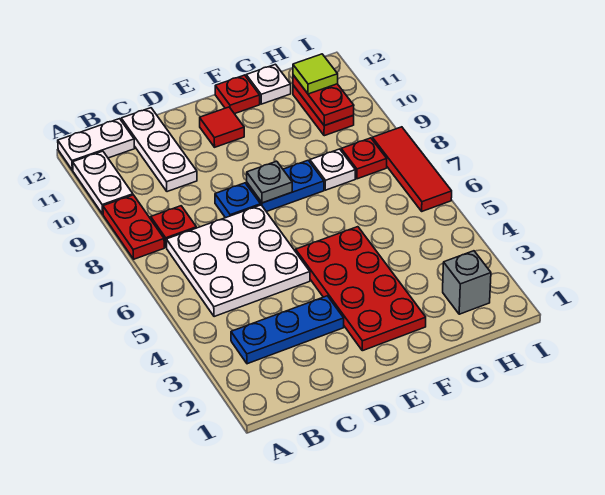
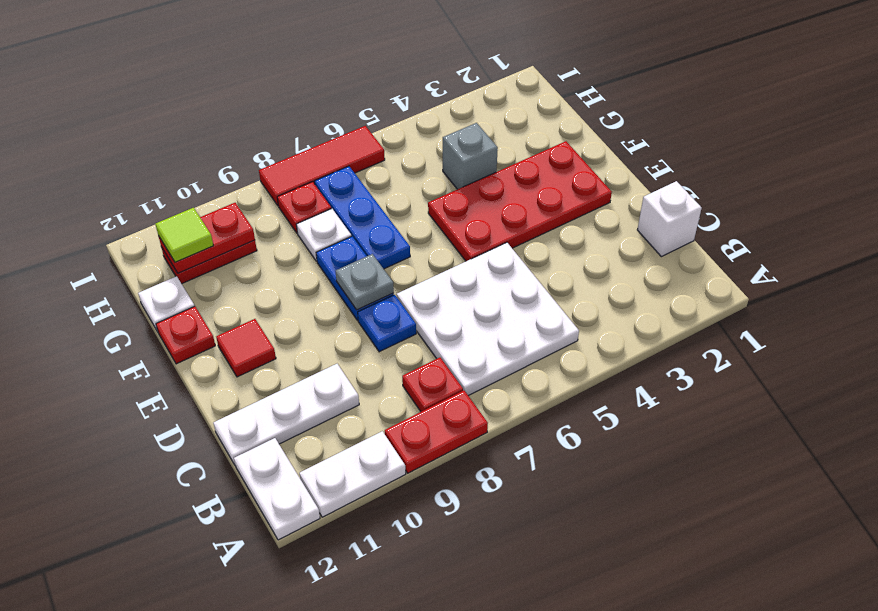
blue plate B3:D3 level 1 -> blue plate F7:H7 level 1
none -> white brick C1 level 1
grey brick H2 level 1 -> grey brick G4 level 1

